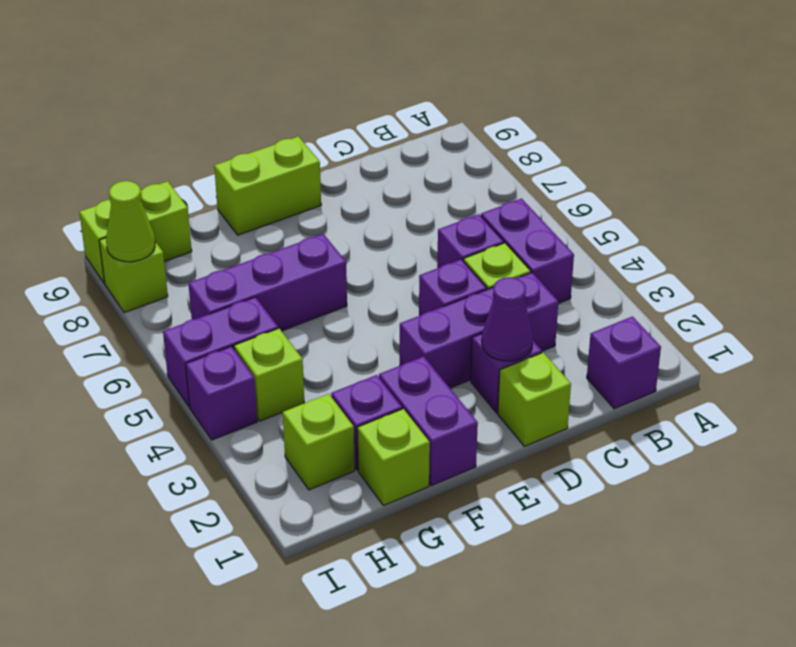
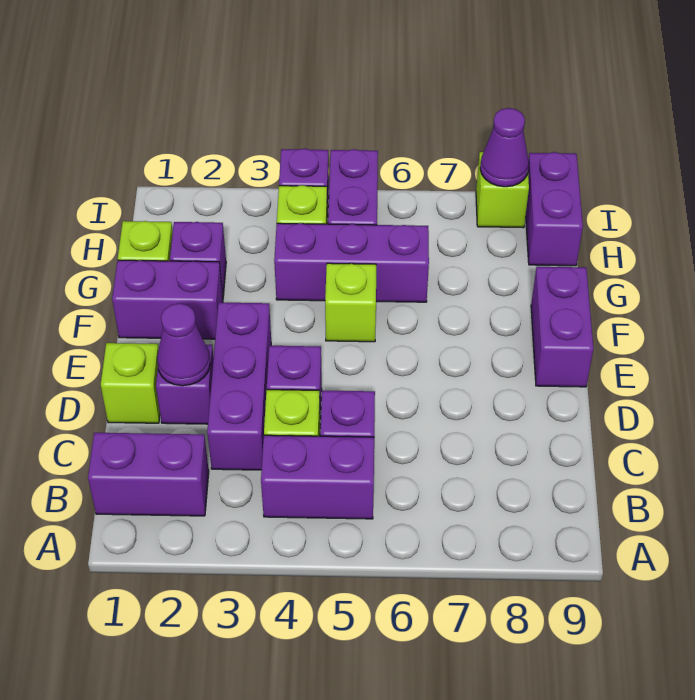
purple brick B1 level 1 -> purple brick B1:B2 level 1
lime brick E9:F9 level 1 -> purple brick E9:F9 level 1
purple brick F6:H6 level 1 -> purple brick G4:G6 level 1
lime brick H2 level 1 -> lime brick F5 level 1
lime brick H9:I9 level 1 -> purple brick H9:I9 level 1
lime cone I8 level 2 -> purple cone I8 level 2

